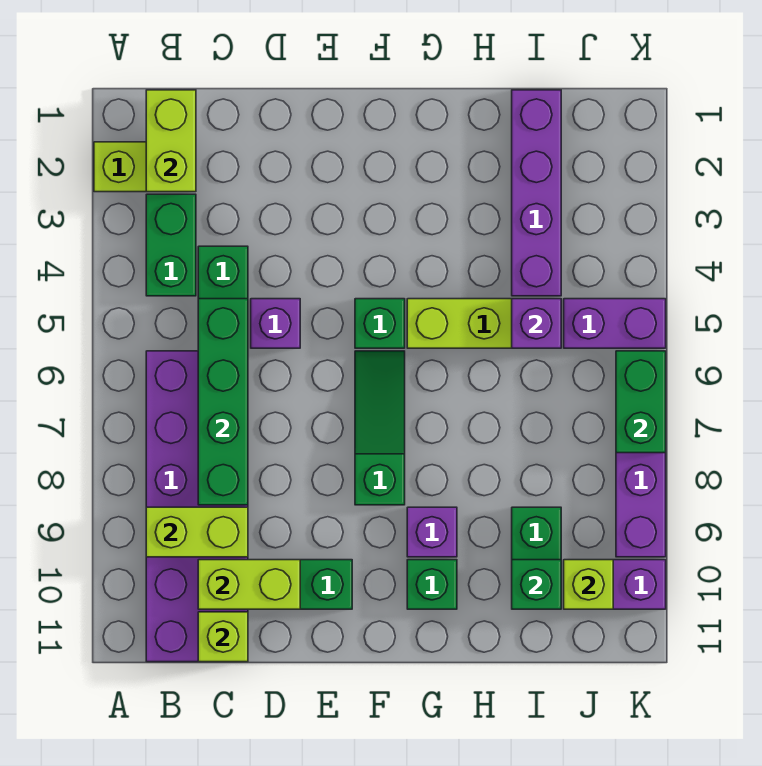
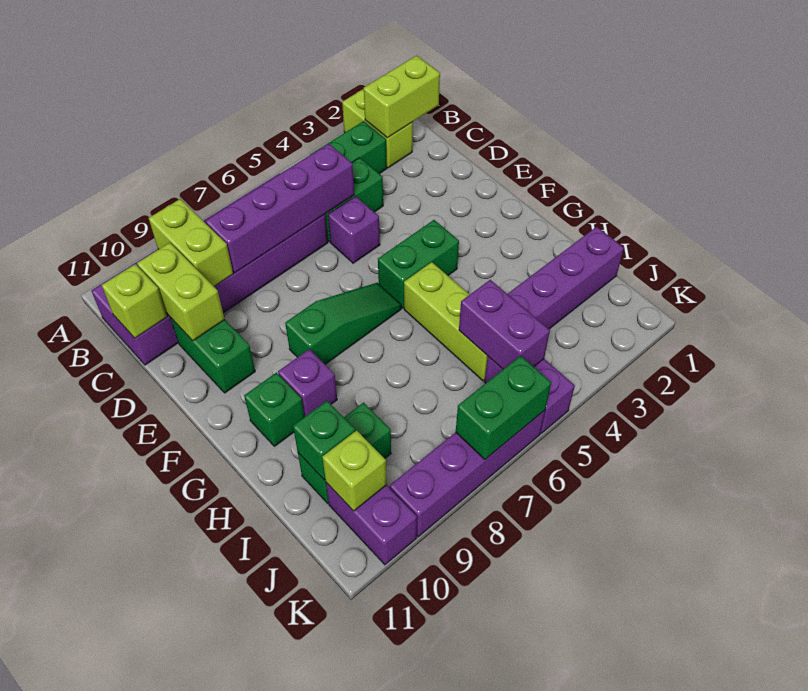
green brick C5:C8 level 2 -> purple brick C5:C8 level 2
green brick F5 level 1 -> green brick F4:F5 level 1
purple brick I5 level 2 -> purple brick I5:J5 level 2

